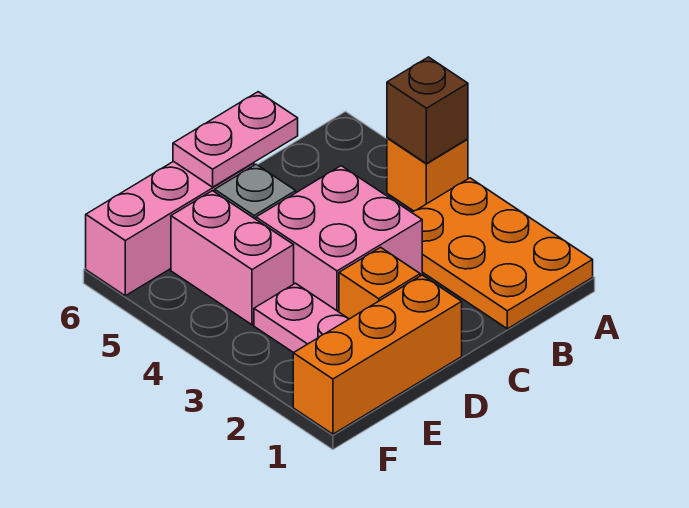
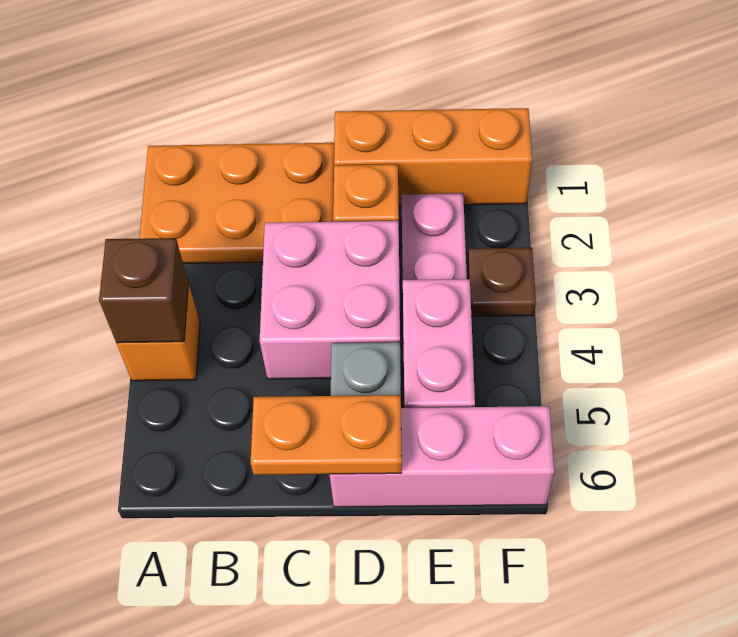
orange plate A1:B3 level 1 -> orange plate A1:C2 level 1
pink plate C6:D6 level 2 -> orange plate C6:D6 level 2
none -> brown plate F3 level 1

